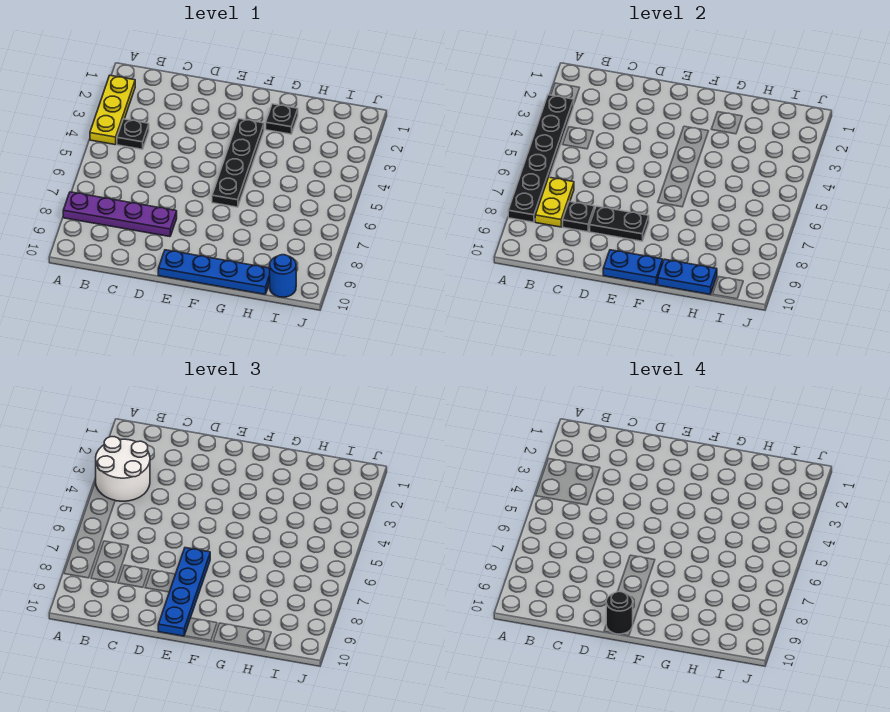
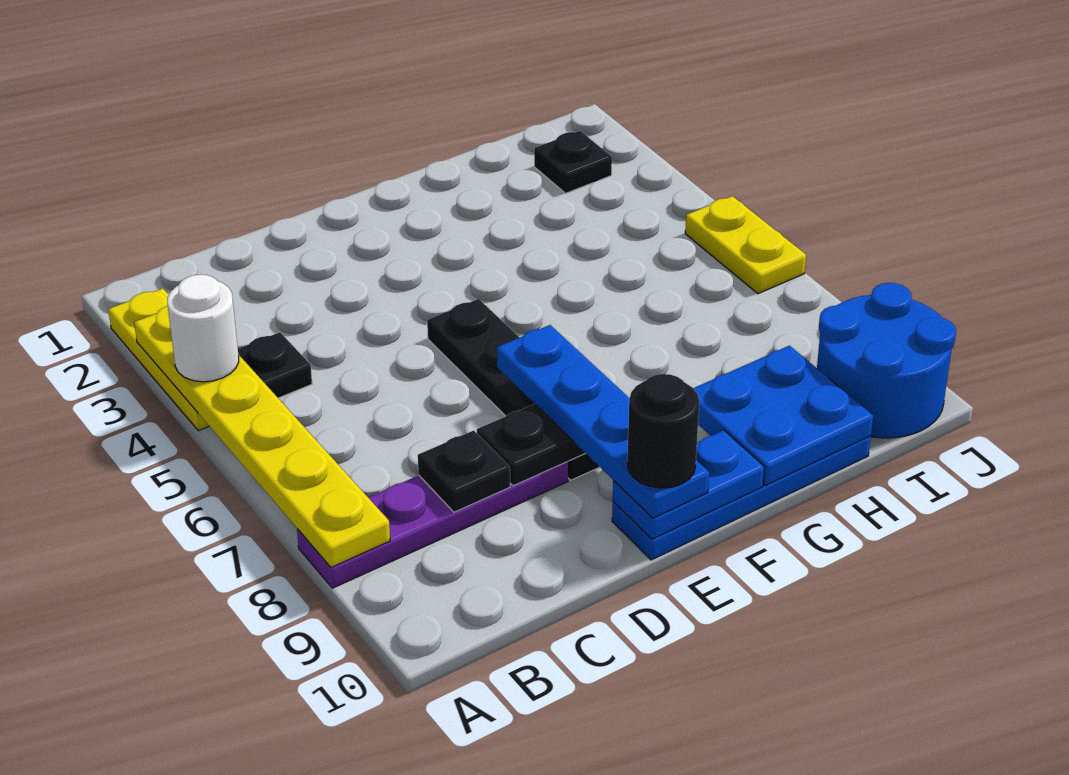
black plate A3:A8 level 2 -> yellow plate A3:A8 level 2
white round brick A3:B4 level 3 -> white round brick A4 level 3
yellow plate B7:B8 level 2 -> yellow plate J5:J6 level 1
black plate F3:F6 level 1 -> black plate E5:E8 level 1
black plate G2 level 1 -> black plate I2 level 1
blue plate G10:H10 level 2 -> blue plate G9:H10 level 2
blue round brick I10 level 1 -> blue round brick I9:J10 level 1

